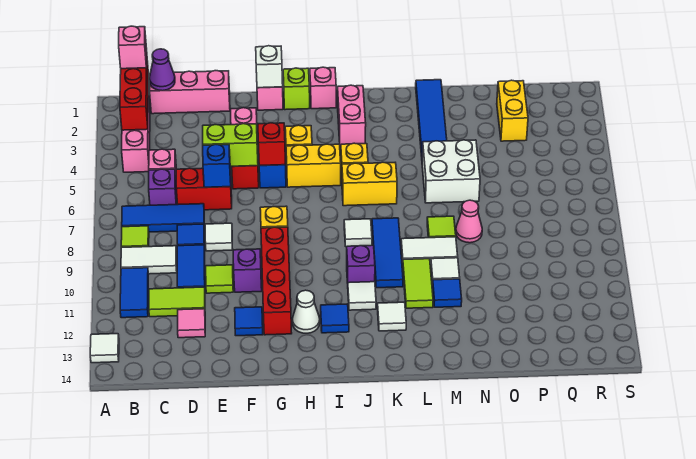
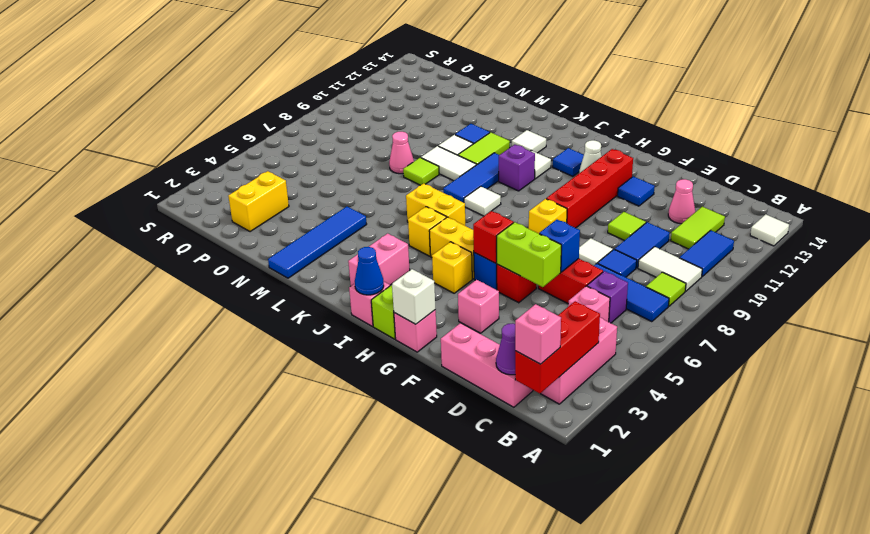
lime tile C11:D11 level 1 -> lime tile C11:C12 level 1
pink tile D12 level 1 -> pink cone D12 level 1
purple brick F10 level 1 -> none
none -> blue cone I1 level 2
white brick M5:N6 level 1 -> none

